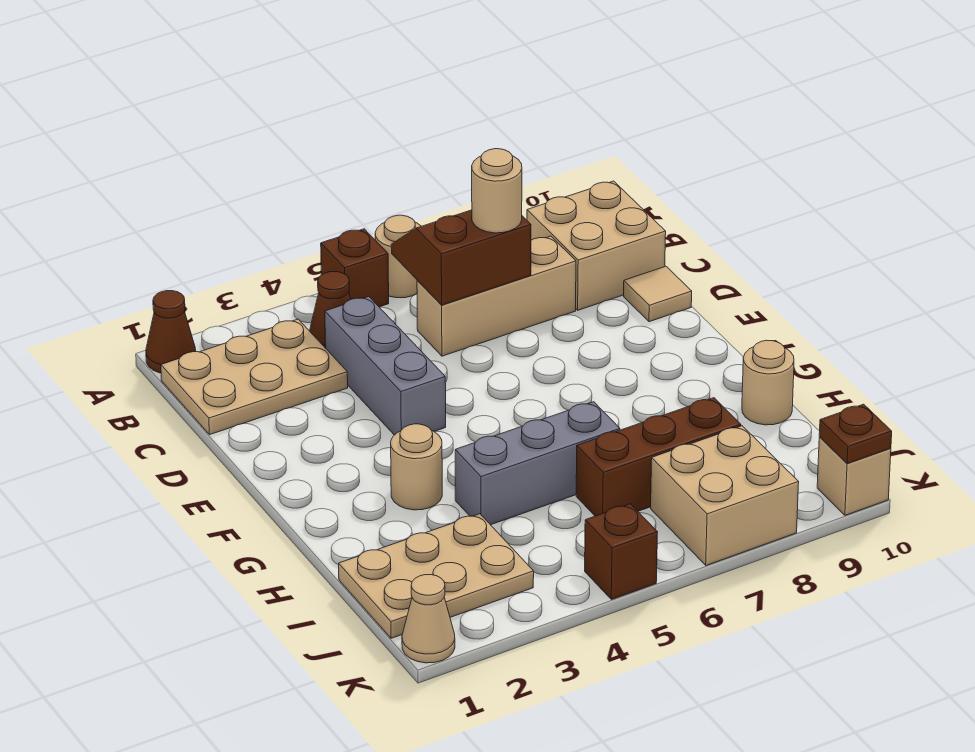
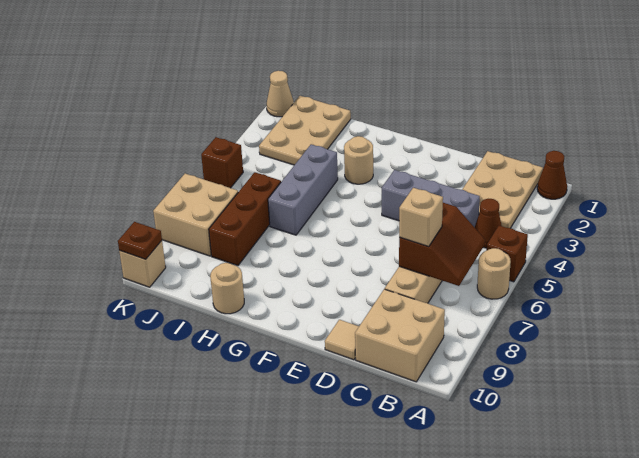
tan round brick C7 level 3 -> tan brick C7 level 3

